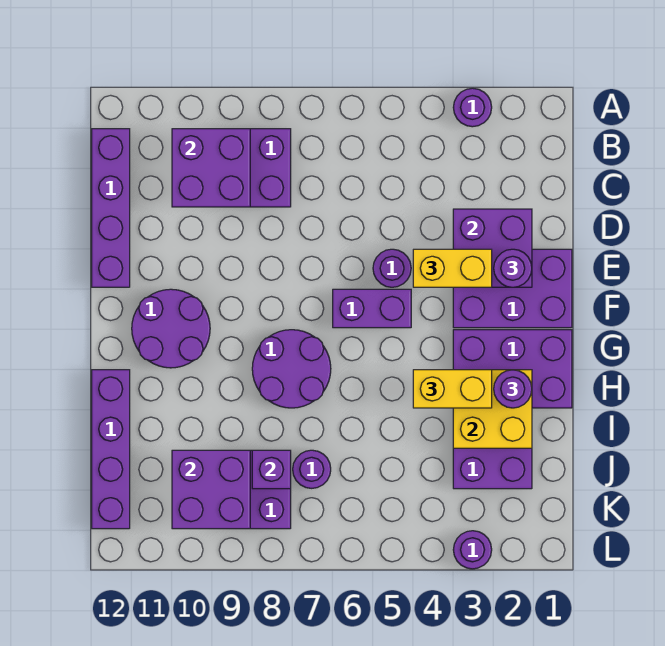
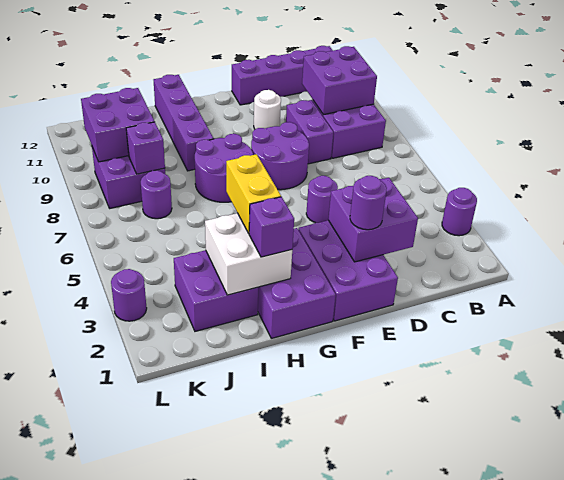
yellow brick E3:E4 level 3 -> none
none -> white round brick E10 level 1
purple brick F5:F6 level 1 -> purple brick D8:D9 level 1
purple round brick F10:G11 level 1 -> purple round brick E7:F8 level 1
yellow brick H2:I3 level 2 -> white brick H2:I3 level 2
purple round brick H2 level 3 -> purple brick H2 level 3
purple brick H12:K12 level 1 -> purple brick H9:H12 level 1

